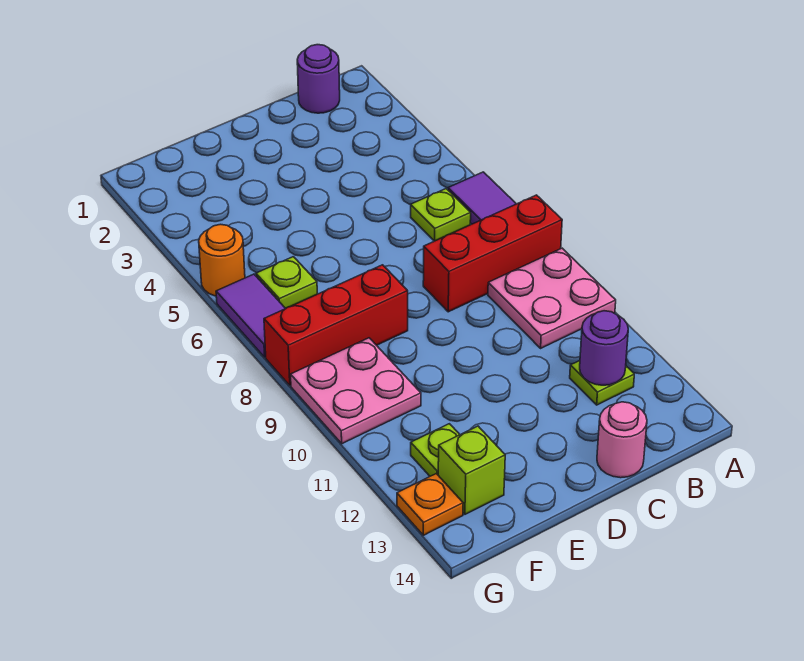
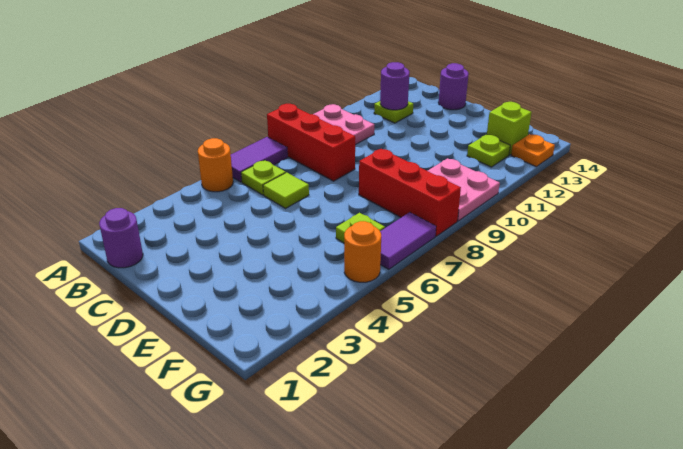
none -> orange round brick A5 level 1
none -> lime tile C6 level 1
pink round brick C14 level 1 -> purple round brick C14 level 1

